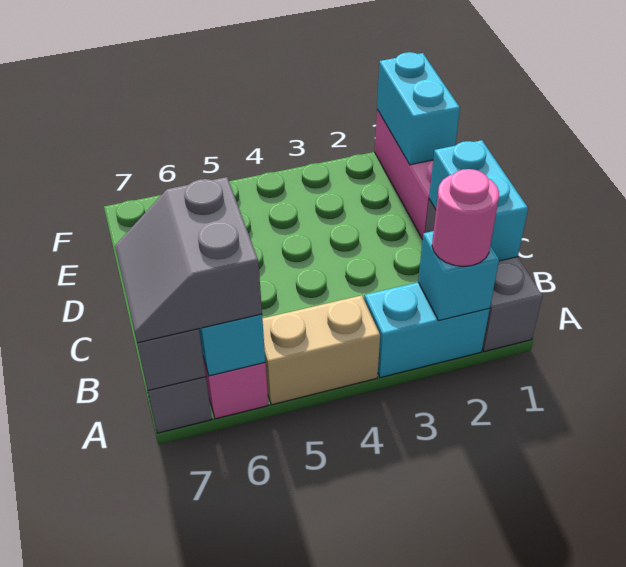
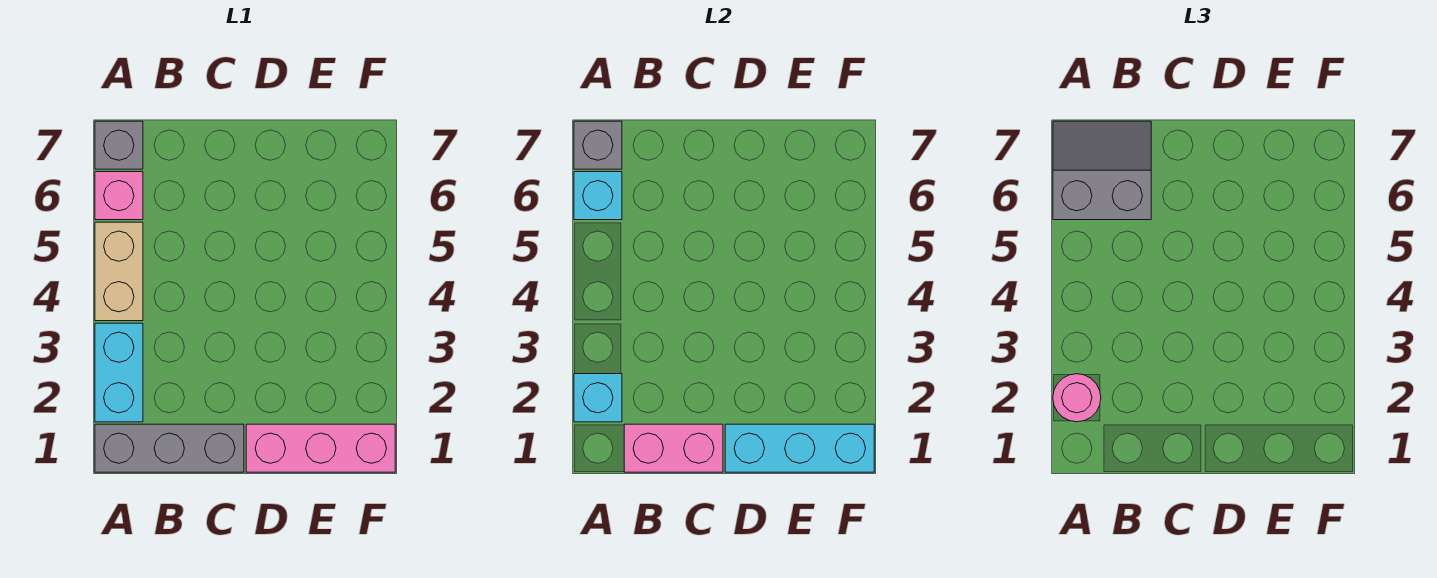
cyan brick B1:C1 level 2 -> pink brick B1:C1 level 2
cyan brick E1:F1 level 2 -> cyan brick D1:F1 level 2

